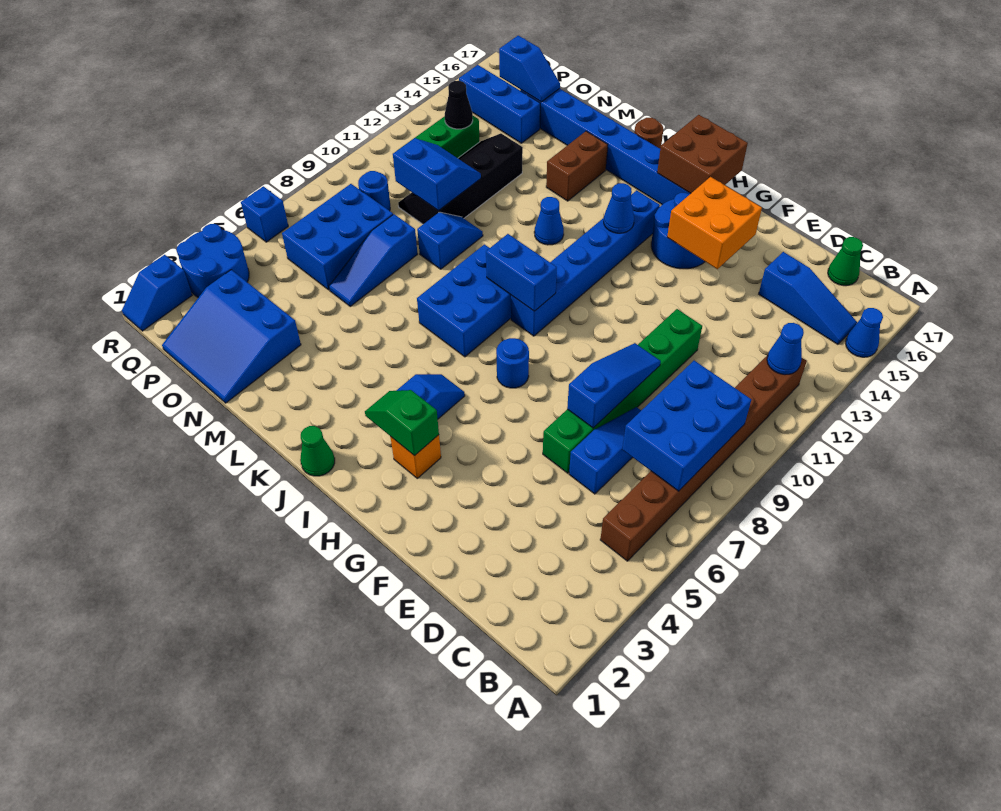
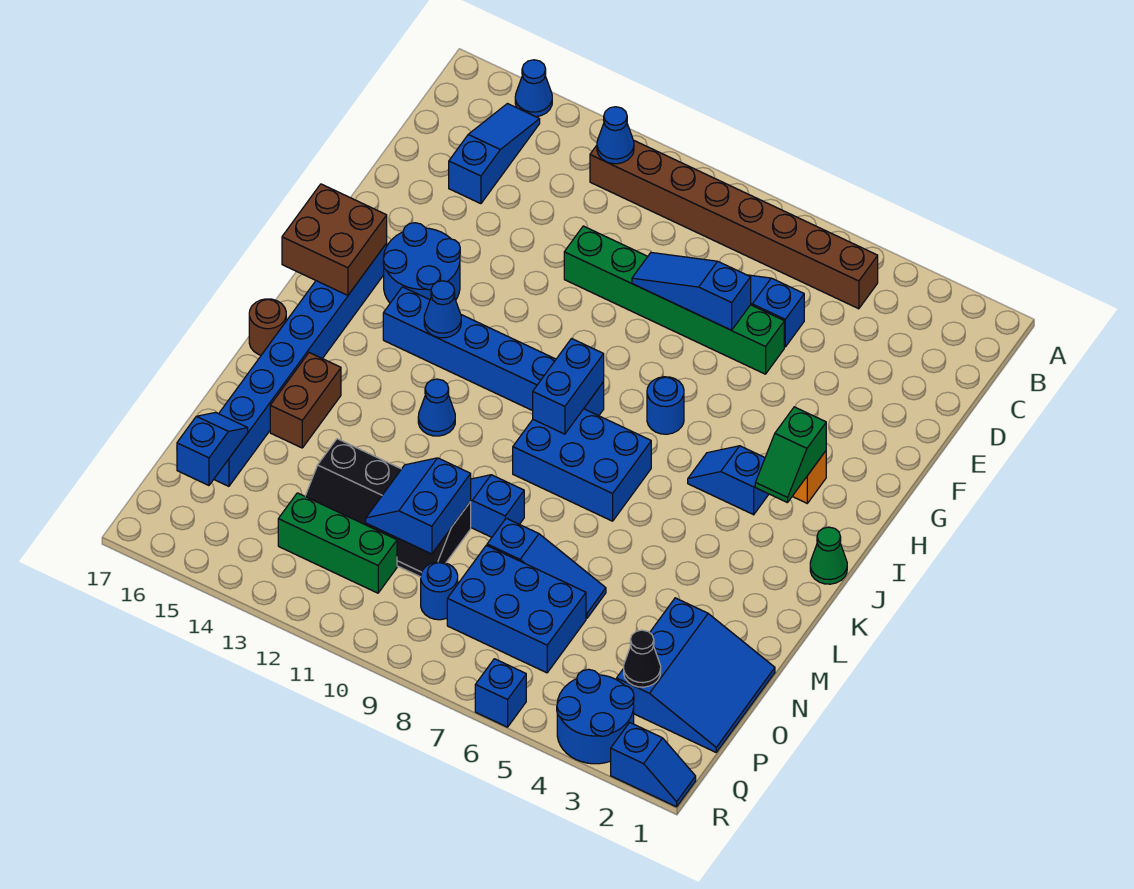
blue brick B7:C9 level 2 -> none
green cone C17 level 1 -> none
orange brick F14:G15 level 2 -> none
brown brick L14:L15 level 1 -> brown brick L15:M15 level 1
blue brick O15:Q15 level 1 -> none
black cone P13 level 2 -> black cone P3 level 2

